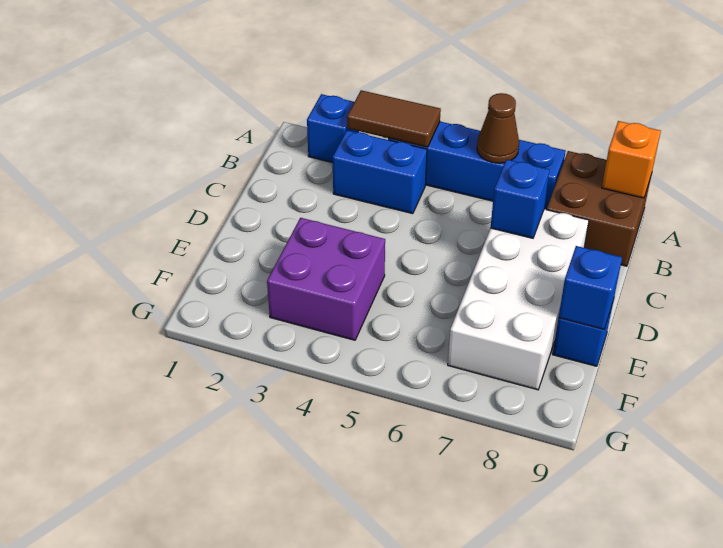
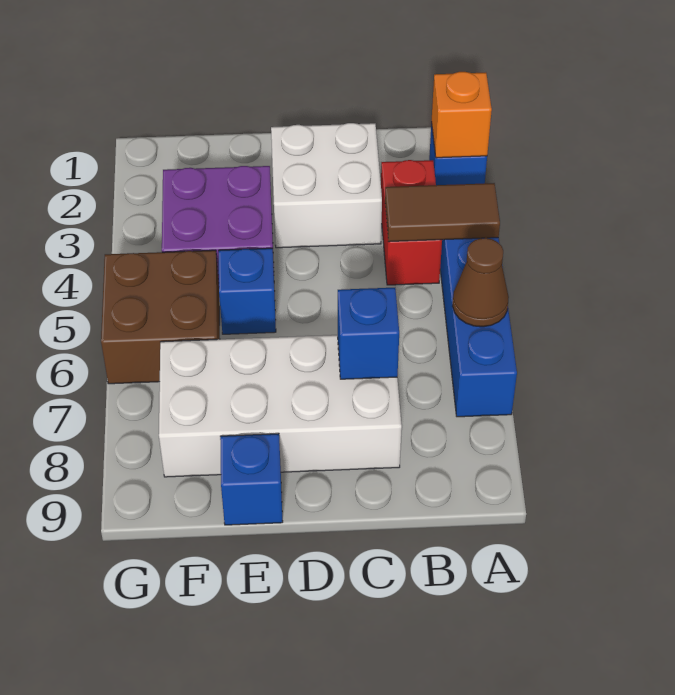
brown tile A3:A4 level 2 -> brown tile A4:B4 level 2
brown brick A8:B9 level 1 -> brown brick F5:G6 level 1
orange brick A9 level 2 -> orange brick A2 level 2
blue brick B3:B4 level 1 -> red brick B3:B4 level 1
none -> white brick C2:D3 level 1
blue brick E9 level 2 -> blue brick E5 level 1

